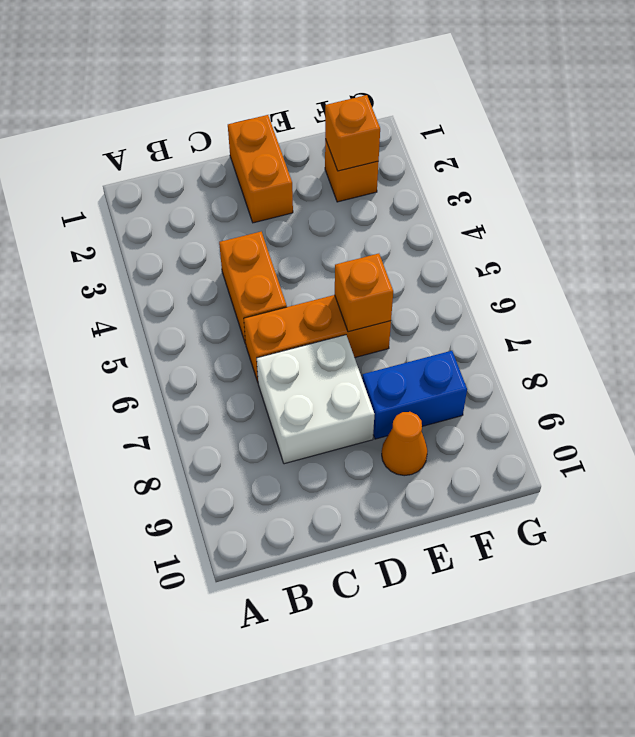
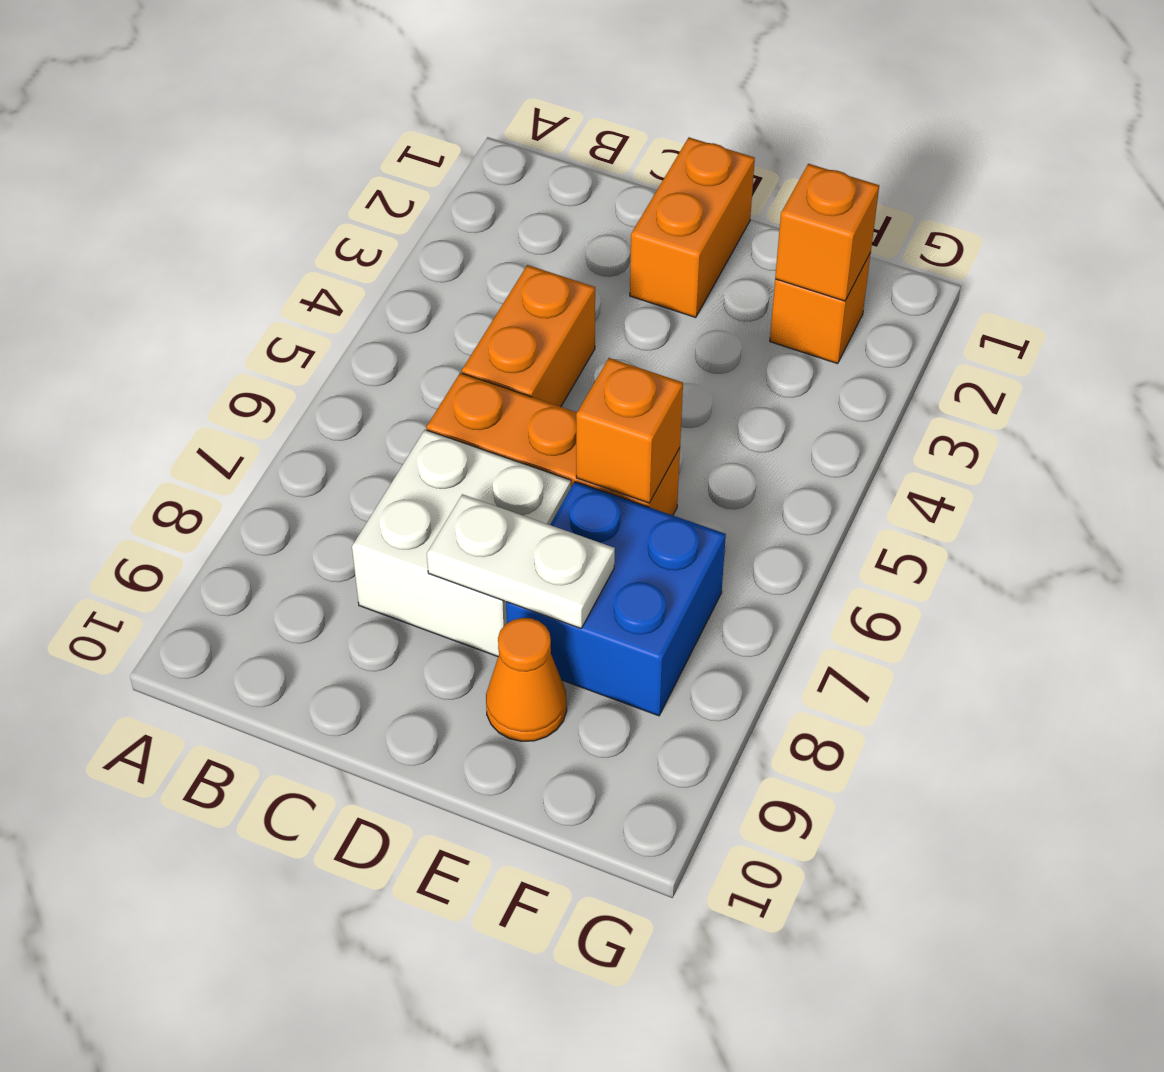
none -> white plate D8:E8 level 2
blue brick E8:F8 level 1 -> blue brick E7:F8 level 1

